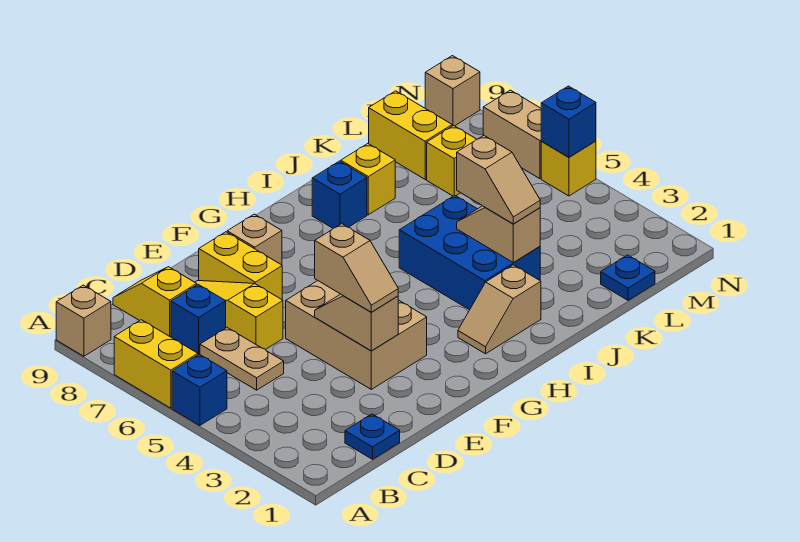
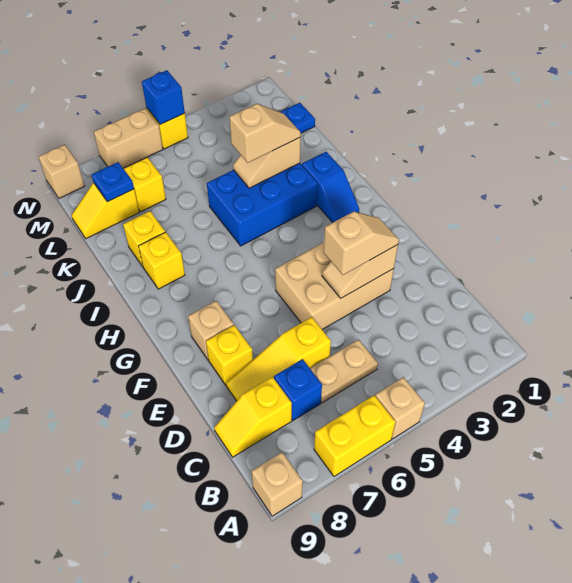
blue brick A5 level 1 -> tan brick A5 level 1
blue plate C1 level 1 -> blue plate L8 level 2
yellow brick E7:E8 level 1 -> yellow brick E8 level 1
tan slope H2:I2 level 1 top I -> blue slope H2:I2 level 1 top I
blue brick I8 level 1 -> yellow brick I8 level 1
yellow brick L8:L9 level 1 -> yellow slope L8:L9 level 1 top 8

